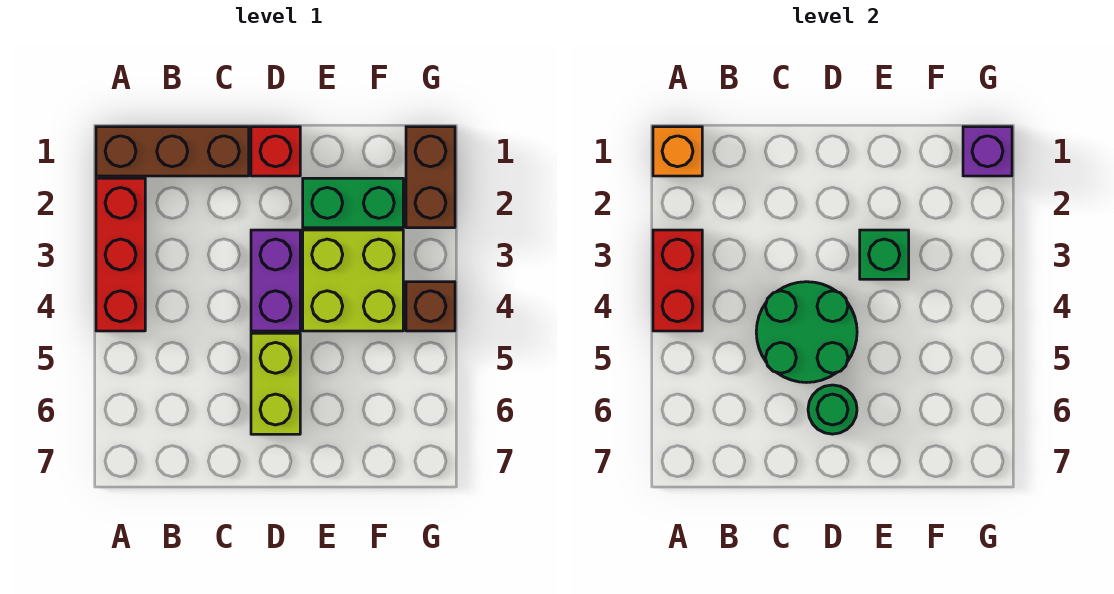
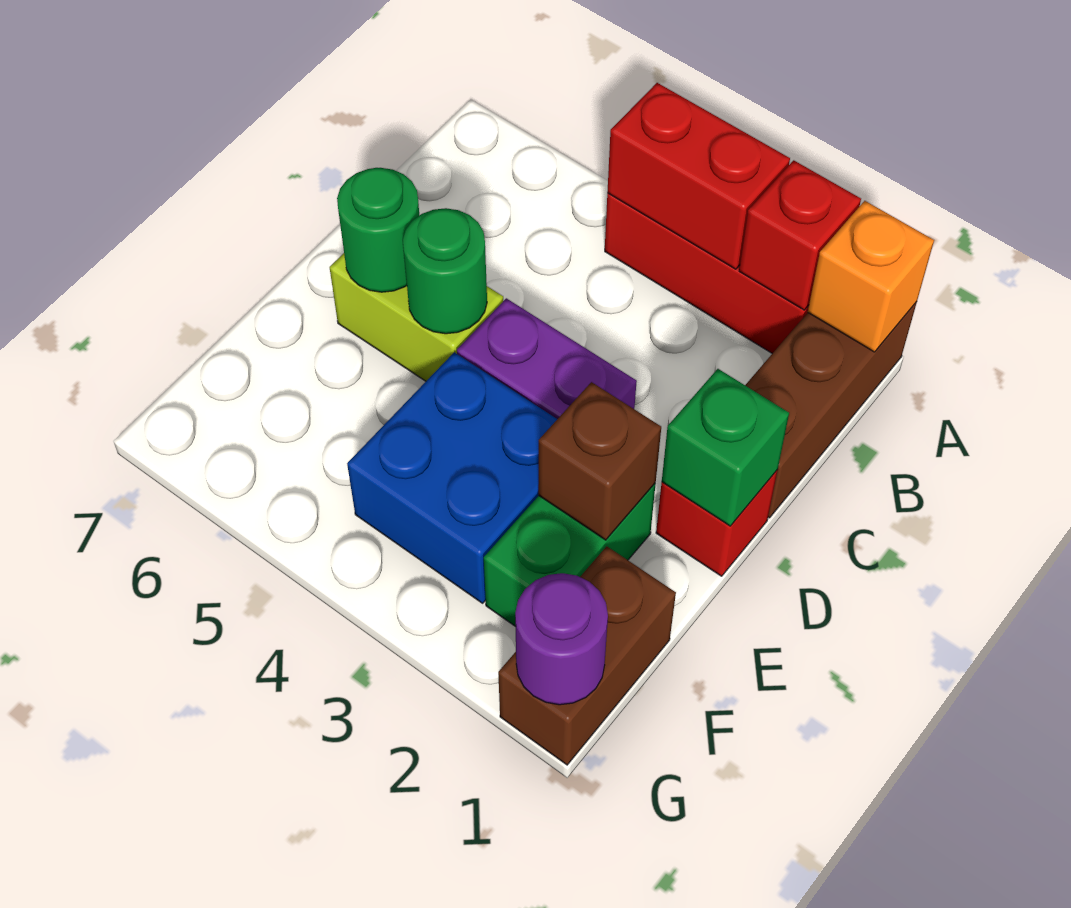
none -> red brick A2 level 2
green round brick C4:D5 level 2 -> green round brick D5 level 2
lime brick E3:F4 level 1 -> blue brick E3:F4 level 1
green brick E3 level 2 -> green brick D1 level 2
brown brick G1:G2 level 1 -> brown brick F1:G1 level 1
purple brick G1 level 2 -> purple round brick G1 level 2
brown brick G4 level 1 -> brown brick E2 level 2

